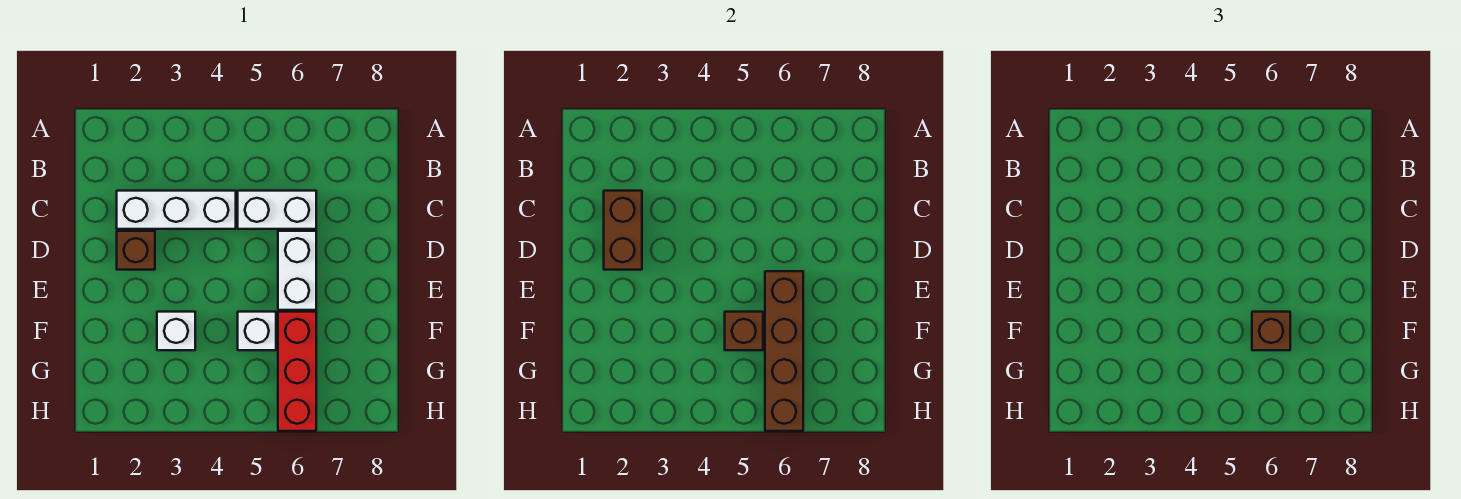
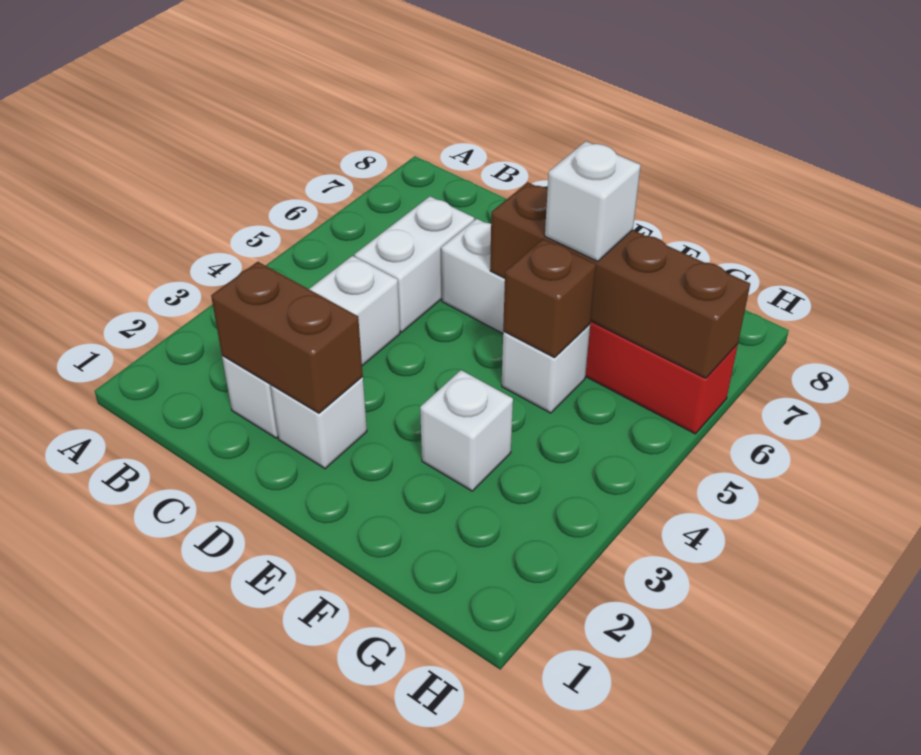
brown brick D2 level 1 -> white brick D2 level 1
brown brick F6 level 3 -> white brick F6 level 3

